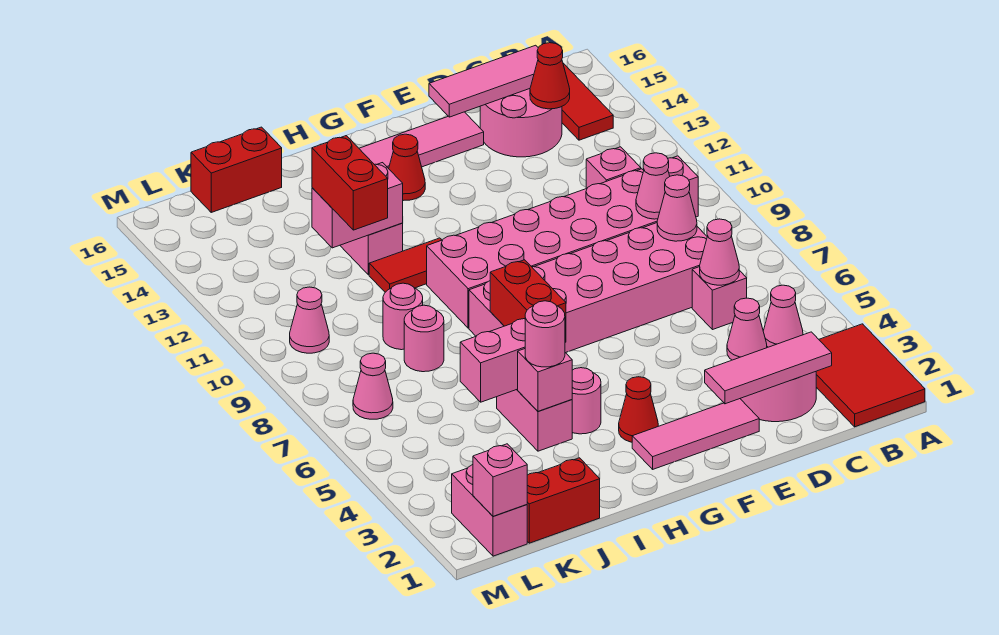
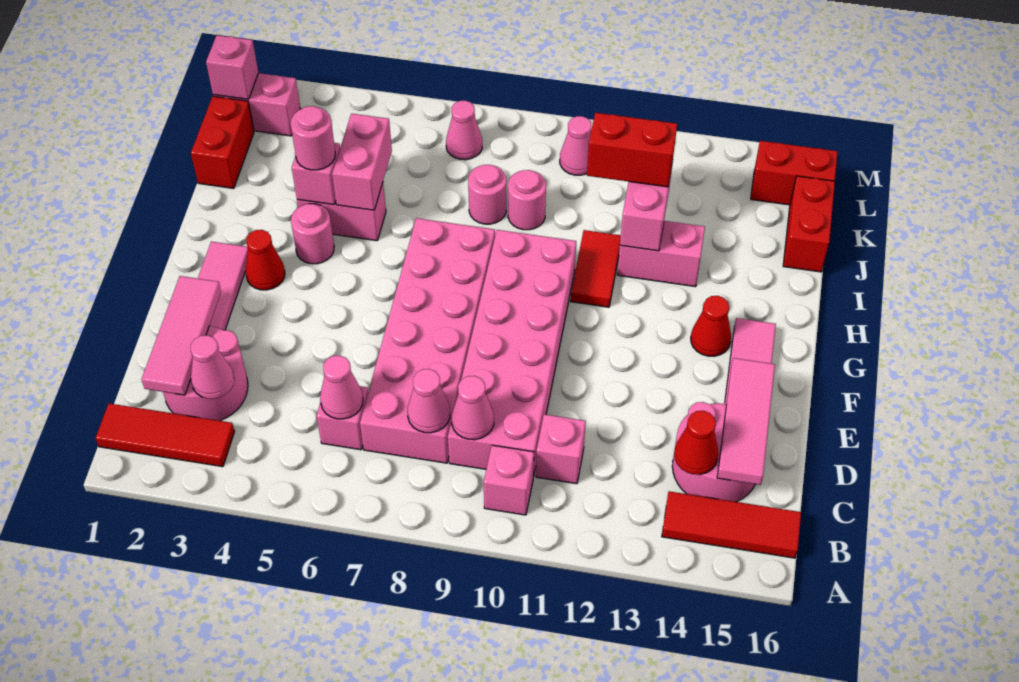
red tile A1:B3 level 1 -> red tile B1:B3 level 1
pink cone D3 level 2 -> none
red brick H6:H7 level 2 -> red brick L15:L16 level 1

